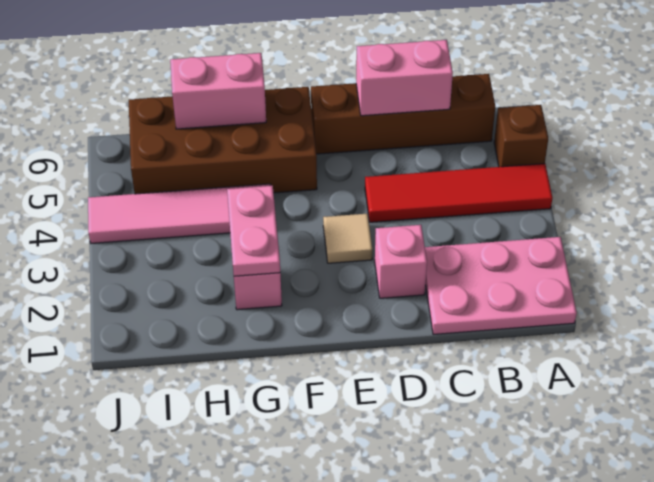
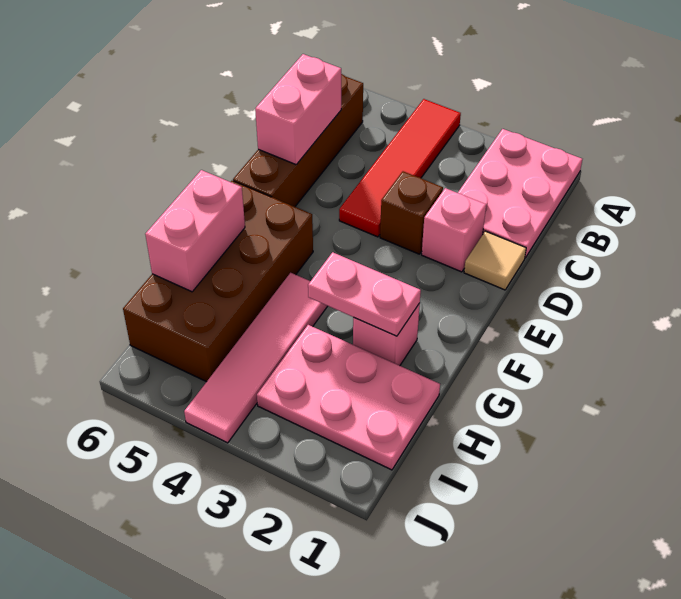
brown brick A5 level 1 -> brown brick D3 level 1
tan tile E3 level 1 -> tan tile D1 level 1
none -> pink plate H1:I3 level 1

